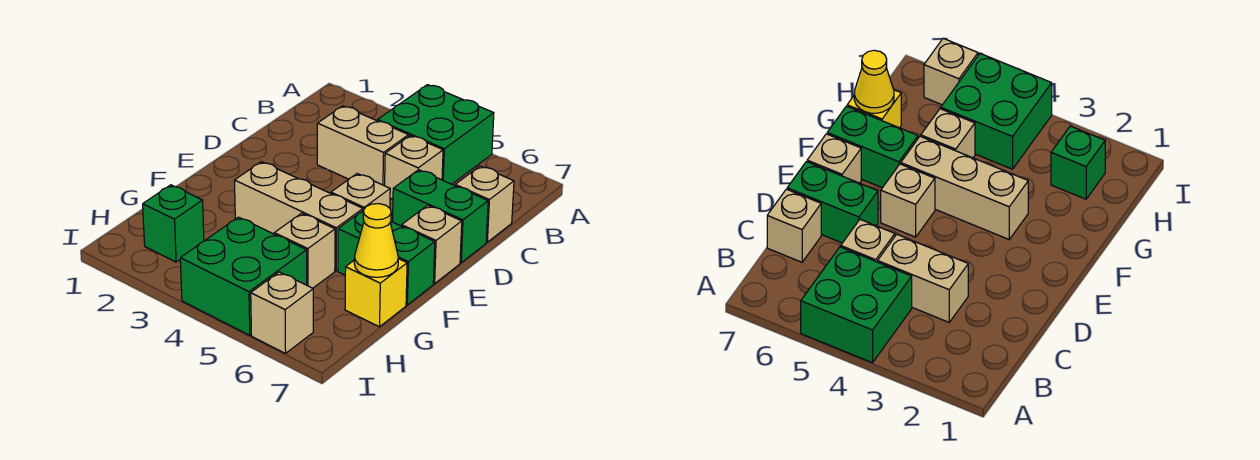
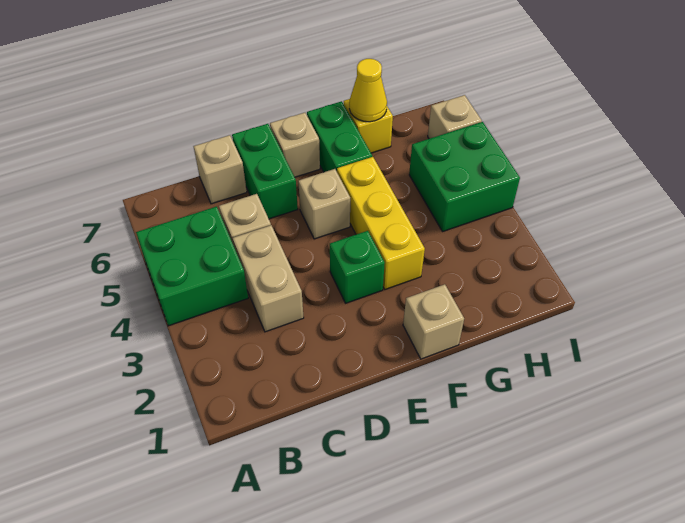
tan brick F3:F5 level 1 -> yellow brick F3:F5 level 1
tan brick G5 level 1 -> tan brick F1 level 1
green brick H2 level 1 -> green brick E3 level 1

